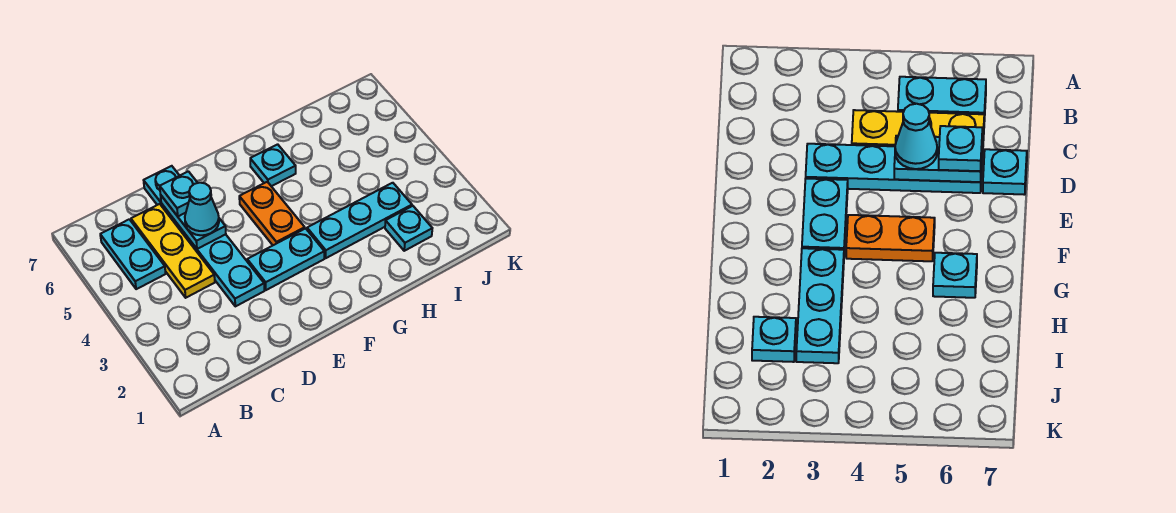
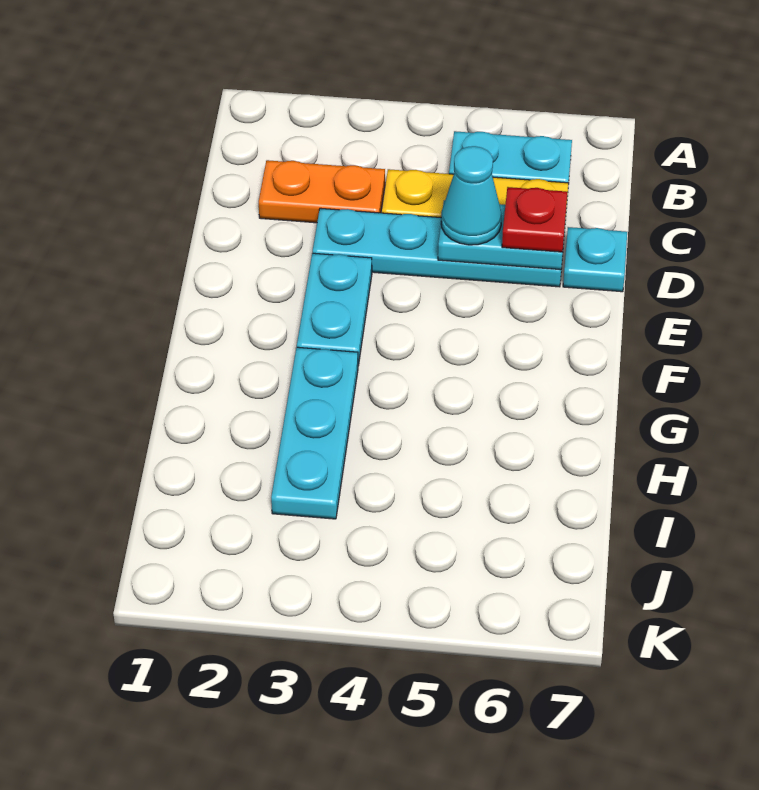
cyan plate D6 level 3 -> red plate D6 level 3
orange plate F4:F5 level 1 -> orange plate C2:C3 level 1
cyan plate G6 level 1 -> none
cyan plate I2 level 1 -> none

